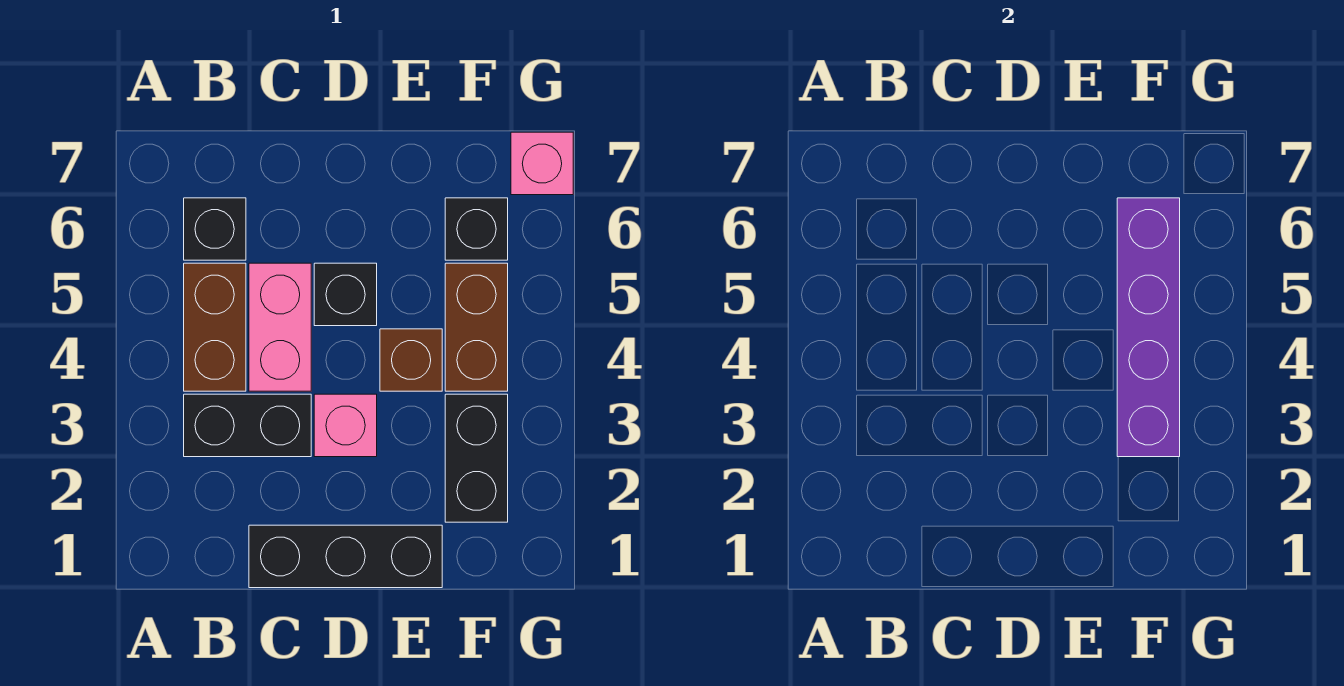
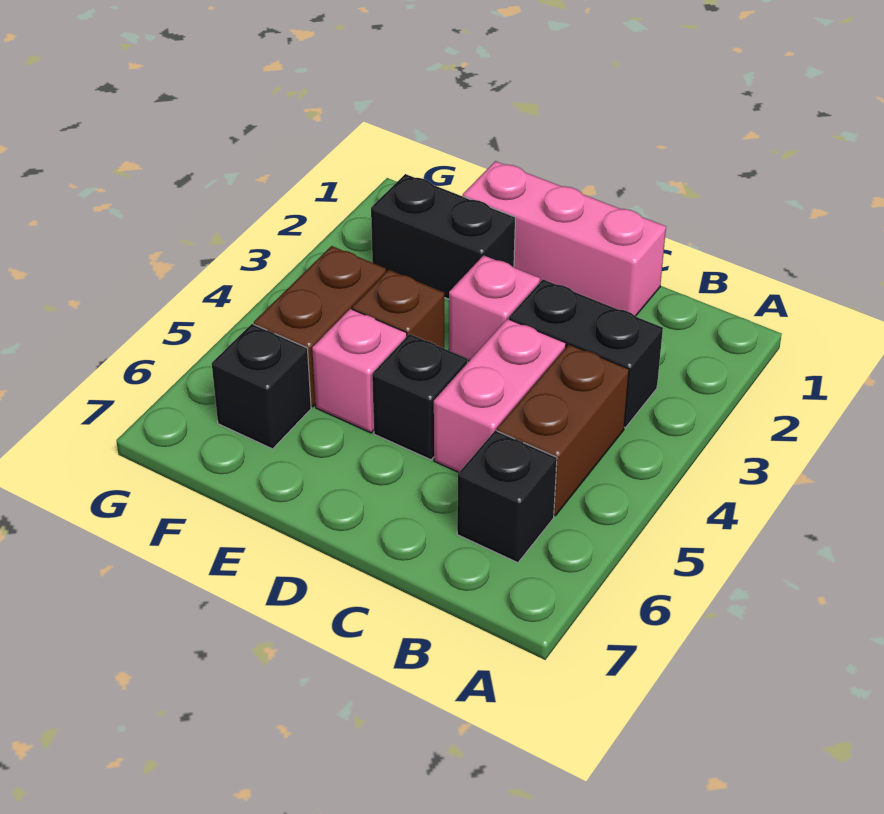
black brick C1:E1 level 1 -> pink brick C1:E1 level 1
black brick F2:F3 level 1 -> black brick E2:F2 level 1
purple brick F3:F6 level 2 -> none
pink brick G7 level 1 -> pink brick E5 level 1

